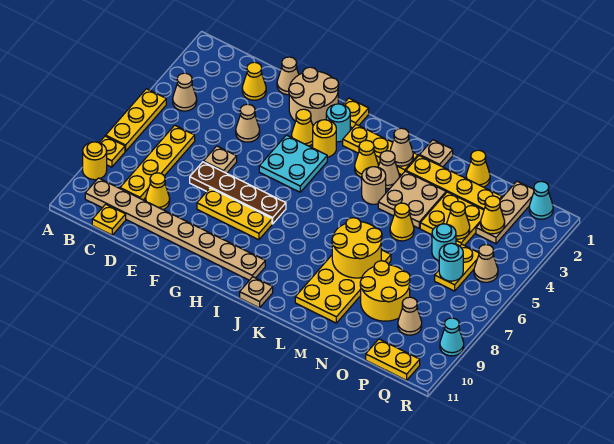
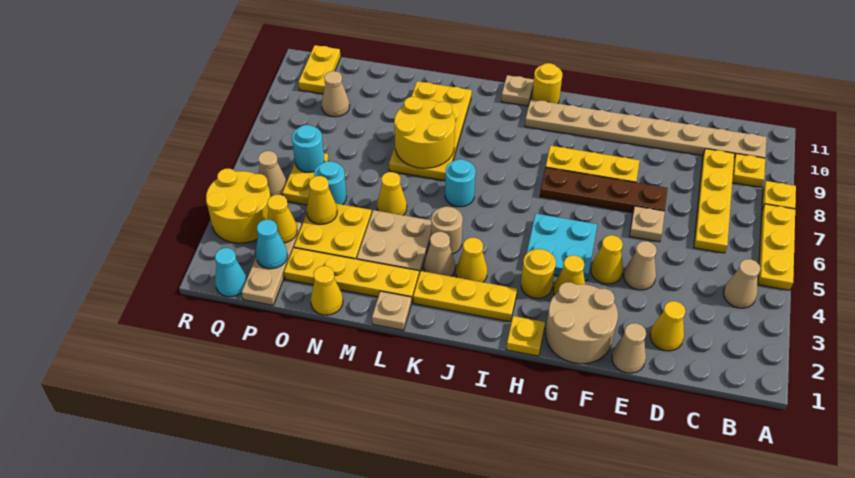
yellow round brick A9 level 1 -> yellow round brick I11 level 1
yellow plate C11 level 1 -> yellow plate B9 level 1
yellow cone D9 level 1 -> yellow cone F4 level 1
cyan round brick H2 level 1 -> cyan round brick K6 level 1
tan cone K2 level 2 -> none
yellow round brick N8:O9 level 1 -> yellow round brick Q3:R4 level 1
yellow plate P11:Q11 level 1 -> yellow plate Q10:Q11 level 1
cyan cone R9 level 1 -> cyan cone P2 level 2

